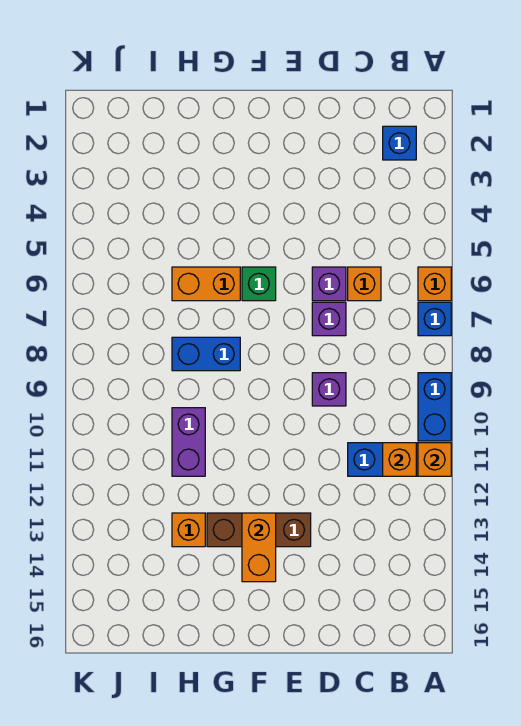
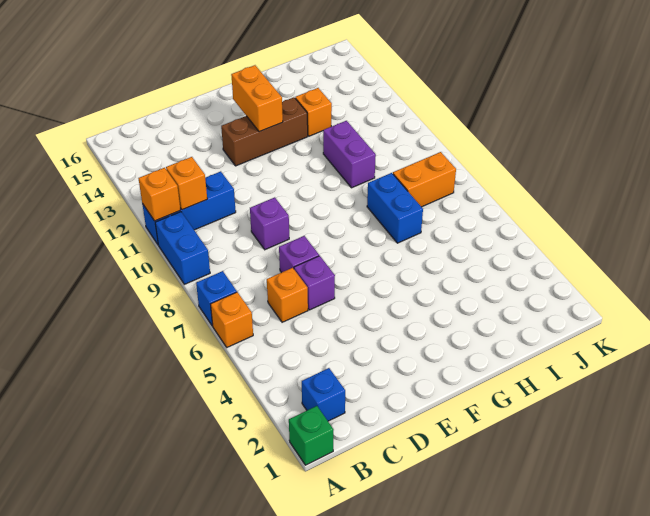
green brick F6 level 1 -> green brick A1 level 1
orange brick G6:H6 level 1 -> orange brick I8:J8 level 1
blue brick G8:H8 level 1 -> blue brick H7:H8 level 1

